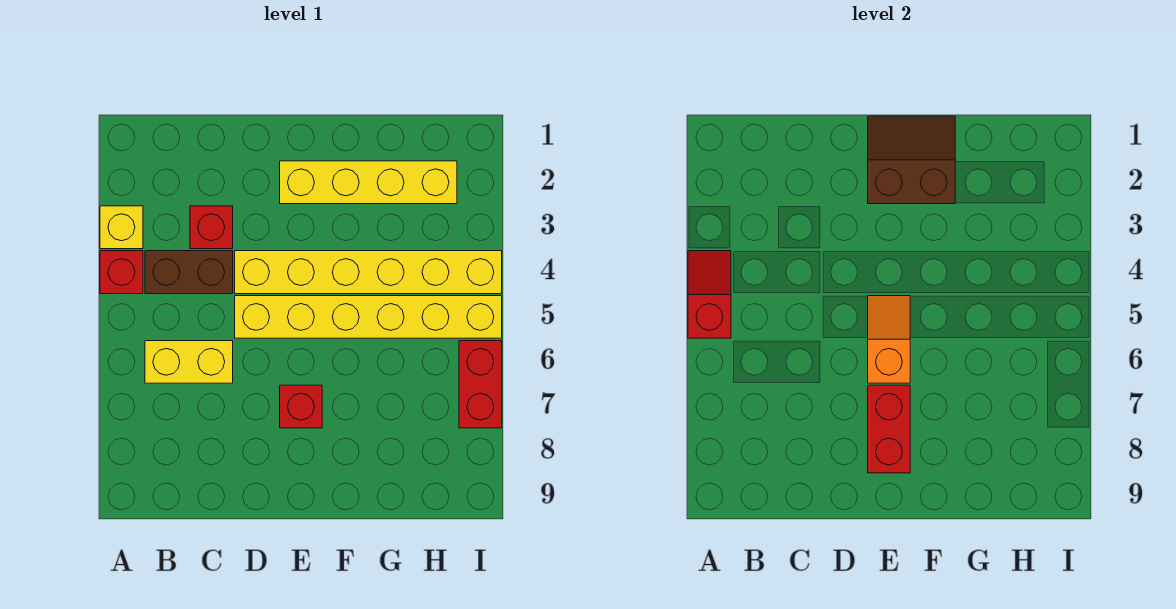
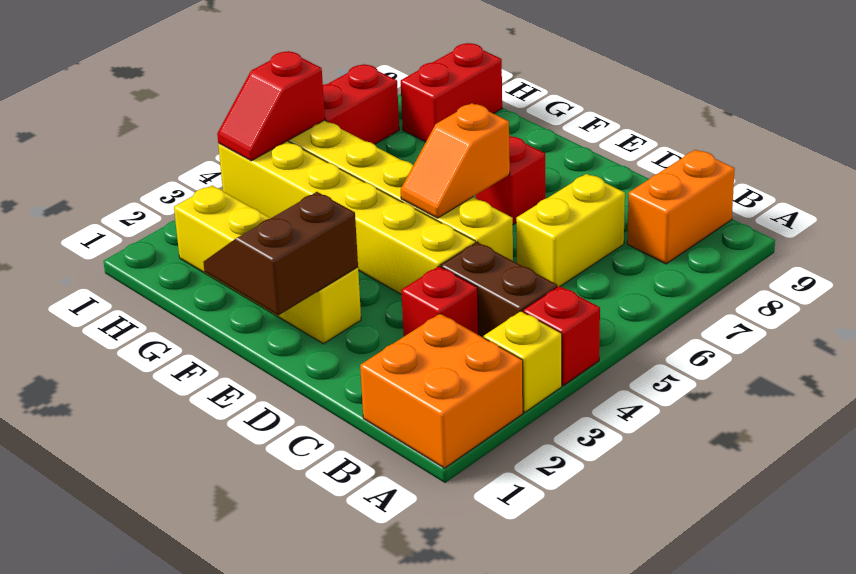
none -> orange brick A1:B2 level 1
red slope A4:A5 level 2 top 5 -> red slope I4:I5 level 2 top 5
yellow brick B6:C6 level 1 -> yellow brick C6:C7 level 1
none -> orange brick B8:B9 level 1
brown slope E1:F2 level 2 top 2 -> brown slope E1:F2 level 2 top E
red brick E7:E8 level 2 -> red brick H8:H9 level 1

